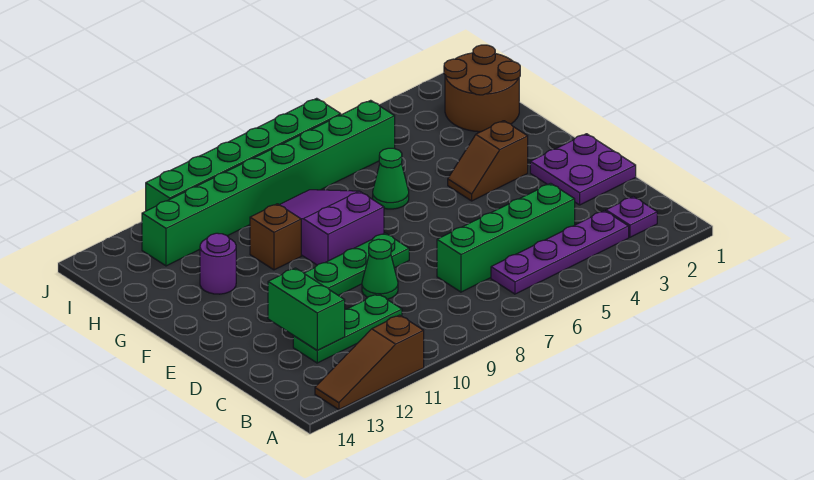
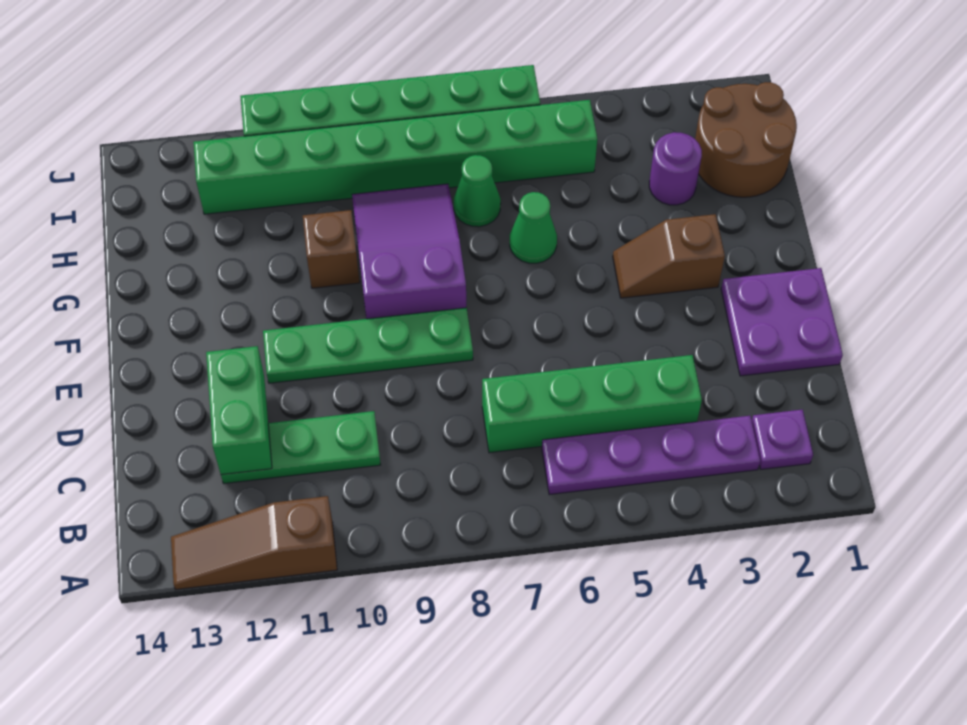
green cone D9 level 1 -> green cone H7 level 1
purple round brick G12 level 1 -> purple round brick H3 level 1

